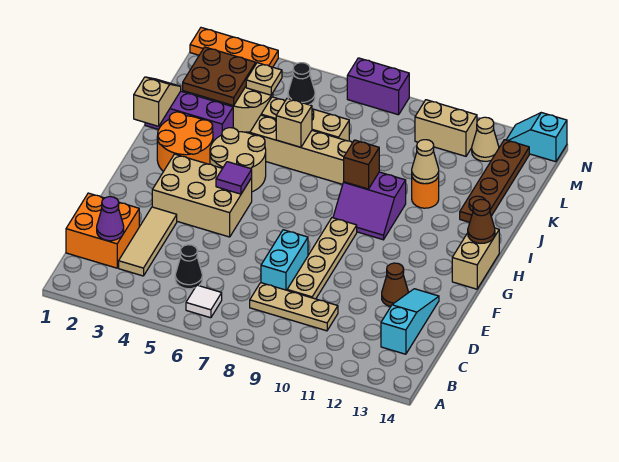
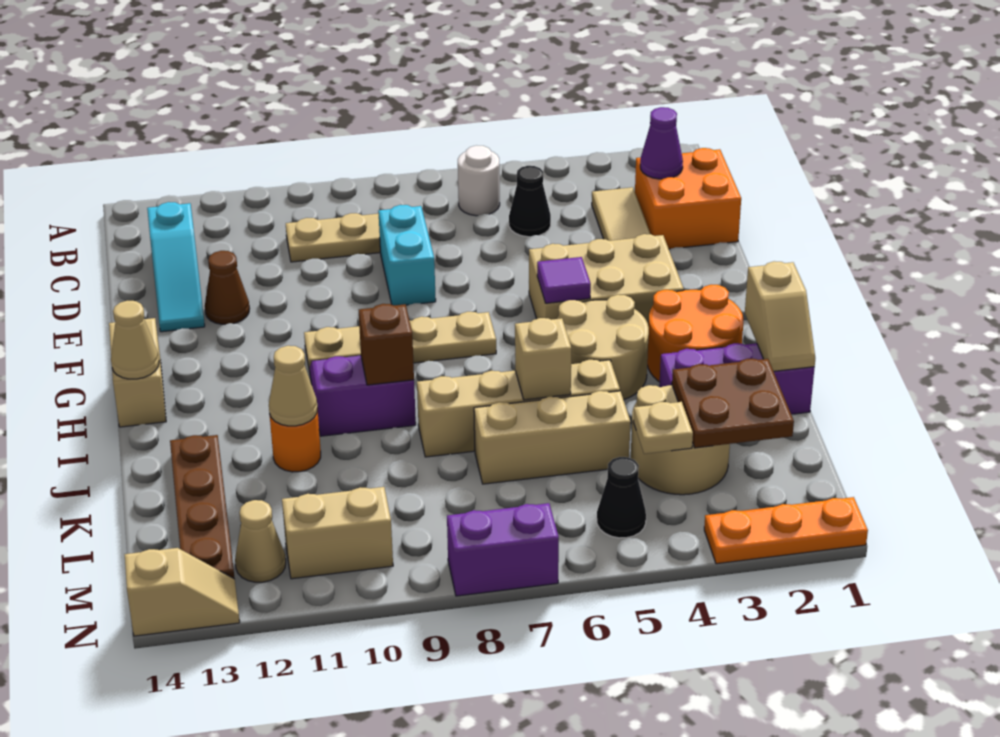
white tile B6 level 1 -> white round brick B6 level 1
tan plate D9:G9 level 1 -> tan plate G7:G10 level 1
brown cone H14 level 2 -> tan cone H14 level 2
cyan slope N13:N14 level 1 top 14 -> tan slope N13:N14 level 1 top 14

